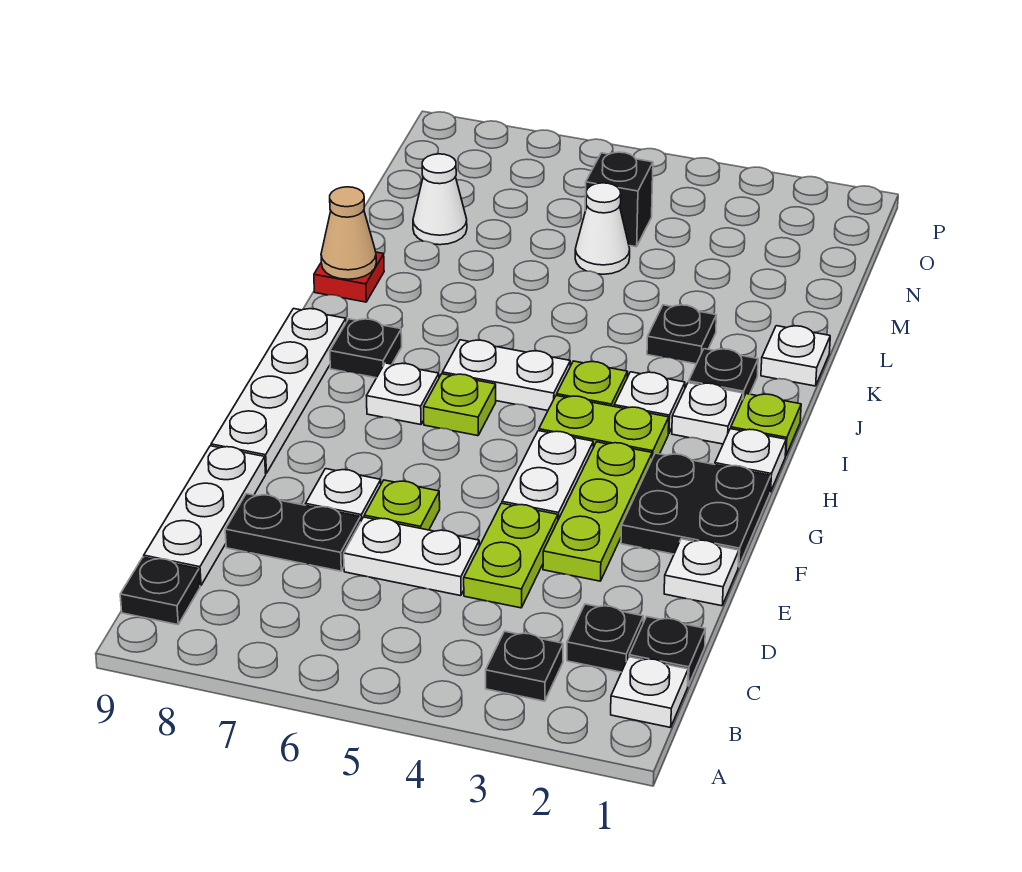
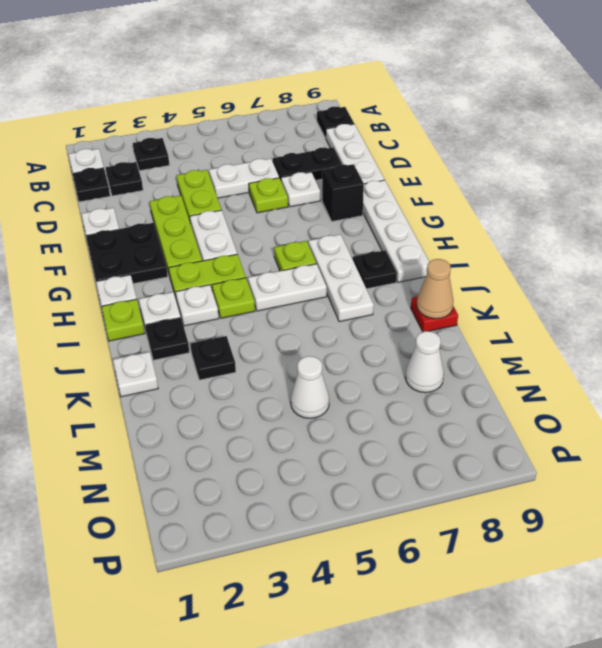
white plate H7 level 1 -> white plate H7:J7 level 1
black brick N5 level 1 -> black brick F8 level 1

